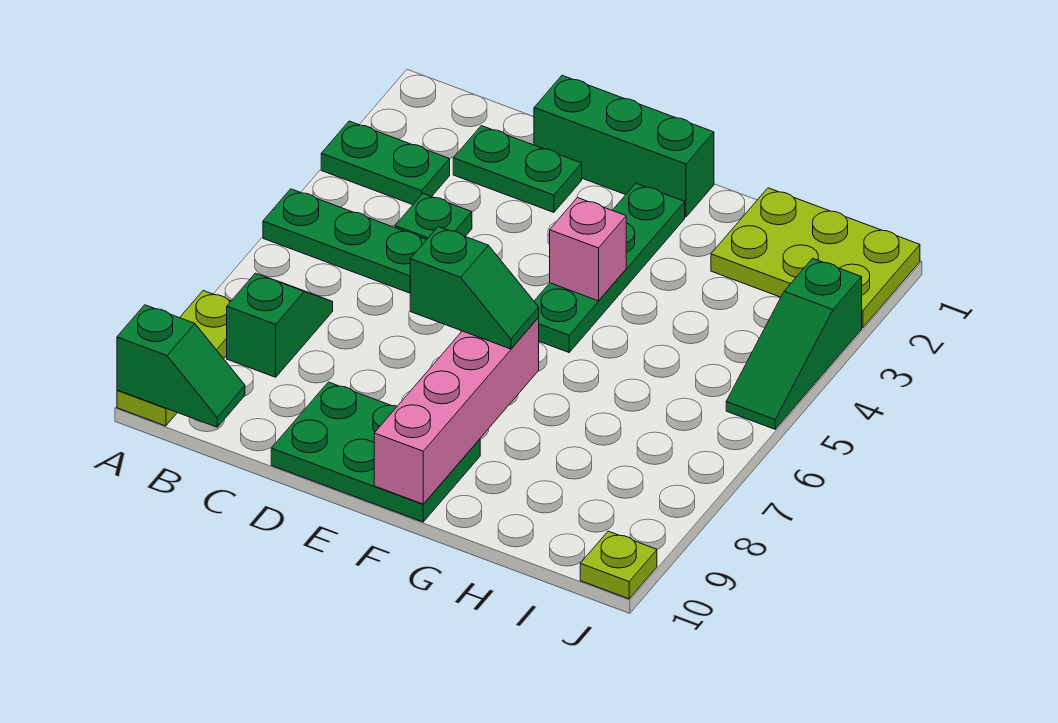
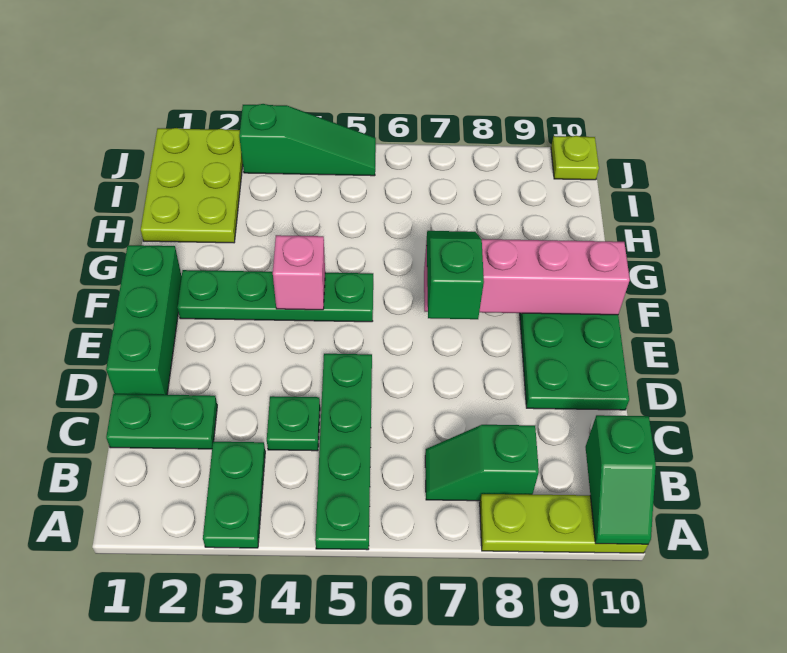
green slope A10:B10 level 2 top A -> green slope A10:B10 level 2 top B
green plate C2:D2 level 1 -> green plate C1:C2 level 1

